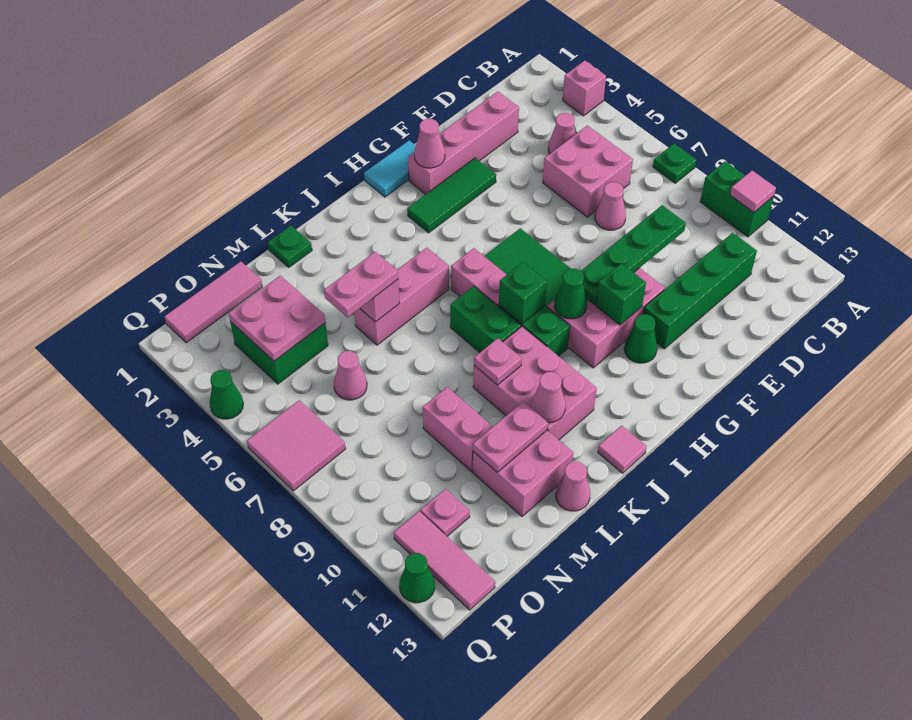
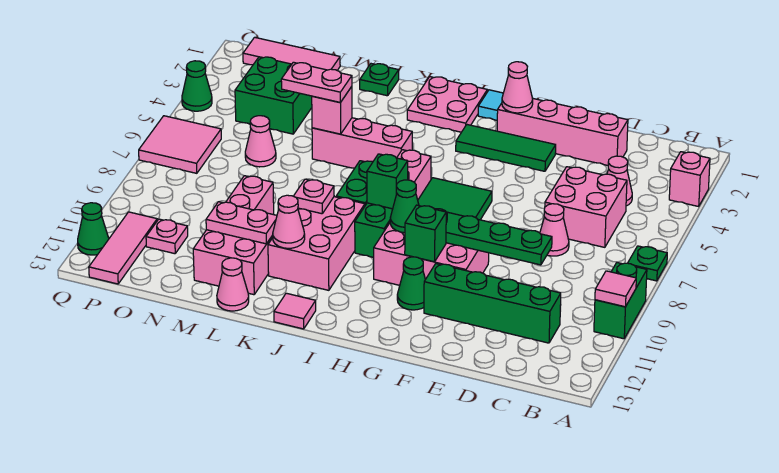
pink plate N3:O4 level 2 -> pink plate I1:J2 level 1

